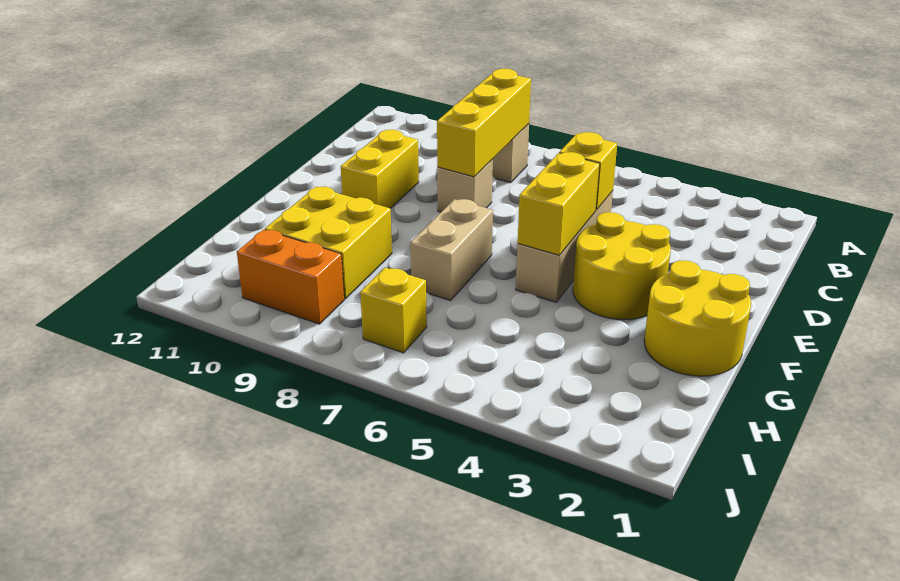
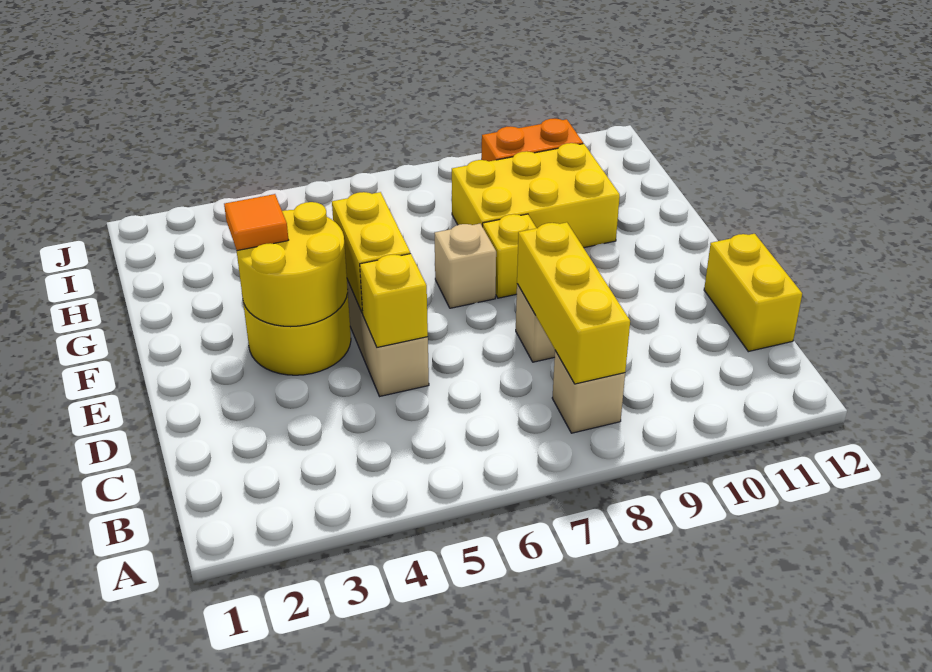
yellow brick D10:E10 level 1 -> yellow brick C12:D12 level 1
yellow round brick F1:G2 level 1 -> yellow round brick E3:F4 level 2
none -> orange tile F3 level 3
tan brick F7:G7 level 1 -> tan brick F7 level 1
yellow brick G9:H10 level 1 -> yellow brick G8:H10 level 1
yellow brick I7 level 1 -> yellow brick F8 level 1

